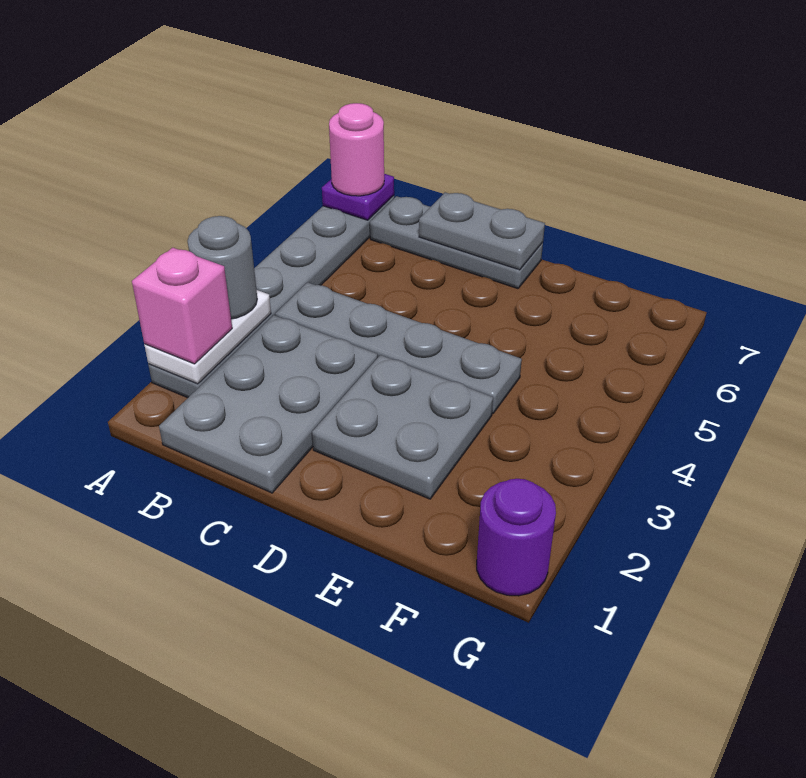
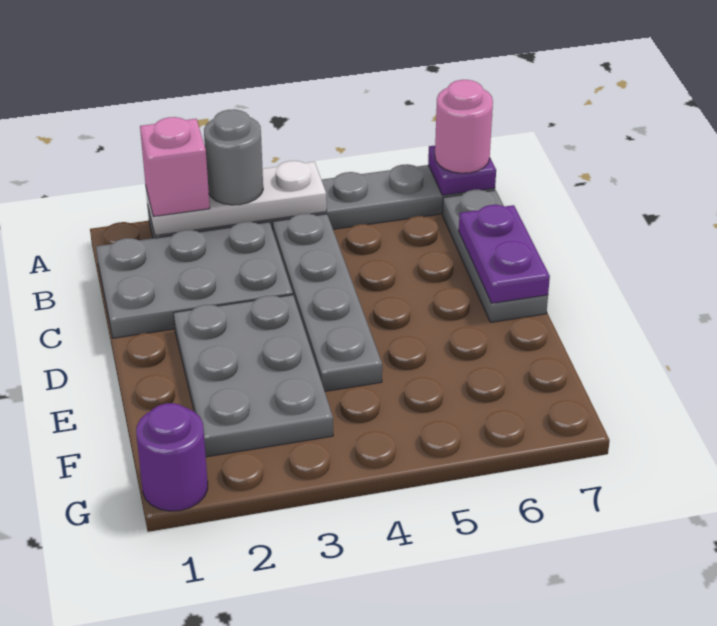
white plate A2:A3 level 2 -> white plate A2:A4 level 2
grey plate C7:D7 level 2 -> purple plate C7:D7 level 2
grey plate D2:E3 level 1 -> grey plate D2:F3 level 1

